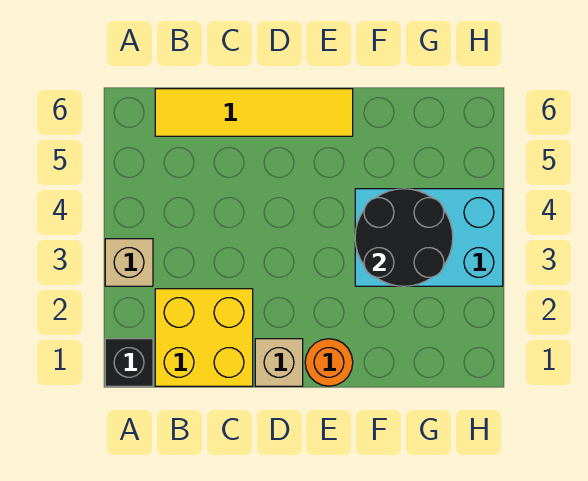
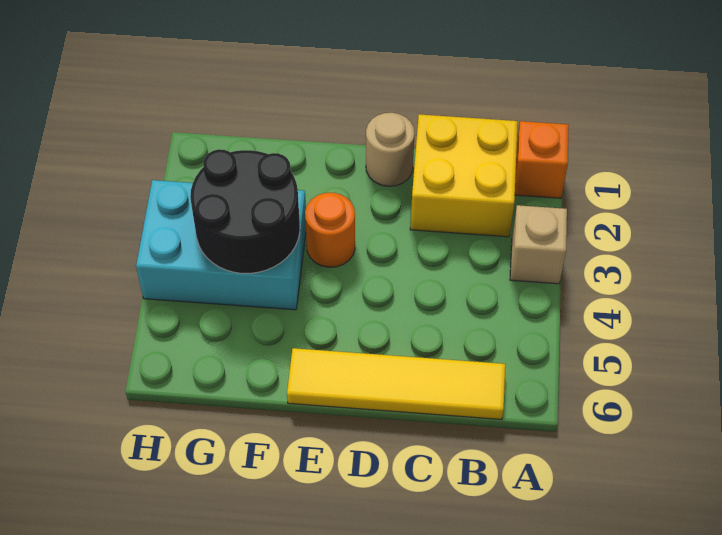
black brick A1 level 1 -> orange brick A1 level 1
tan brick D1 level 1 -> tan round brick D1 level 1
orange round brick E1 level 1 -> orange round brick E3 level 1

